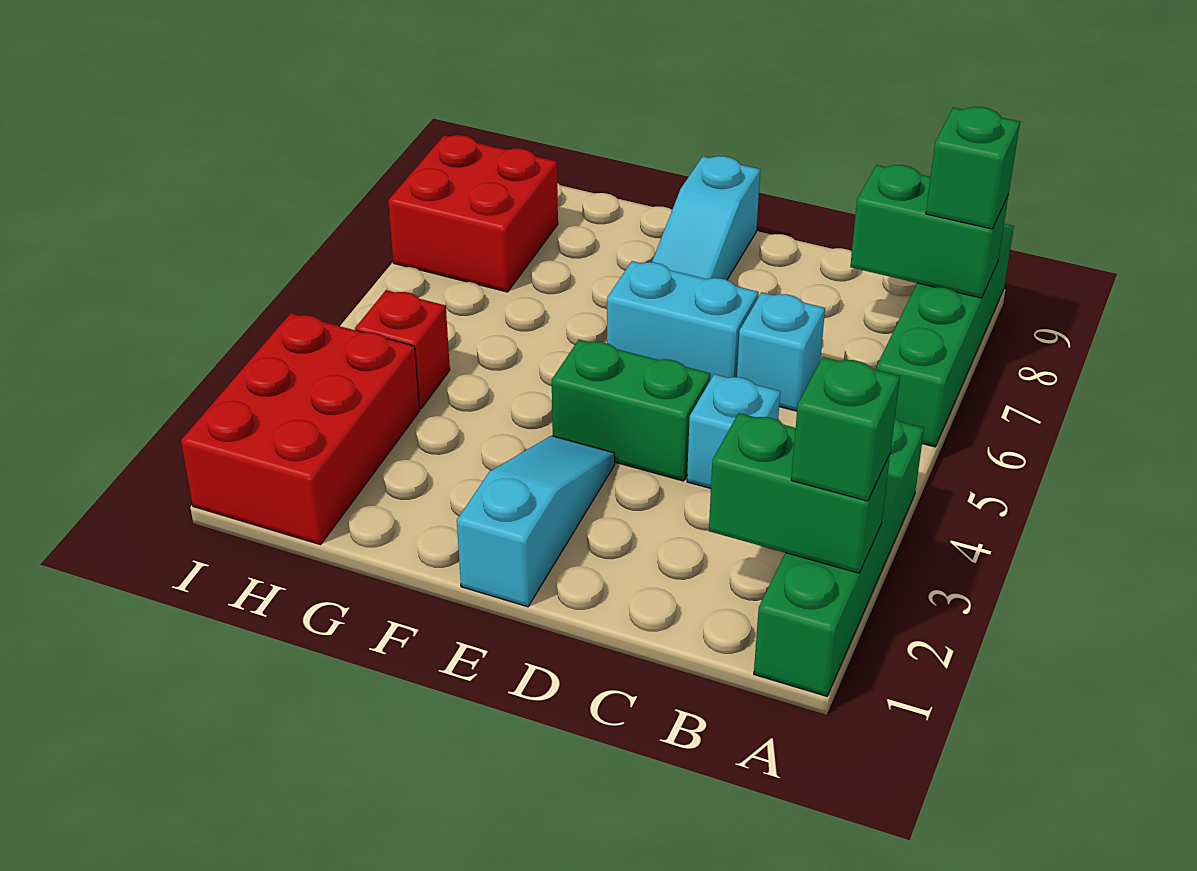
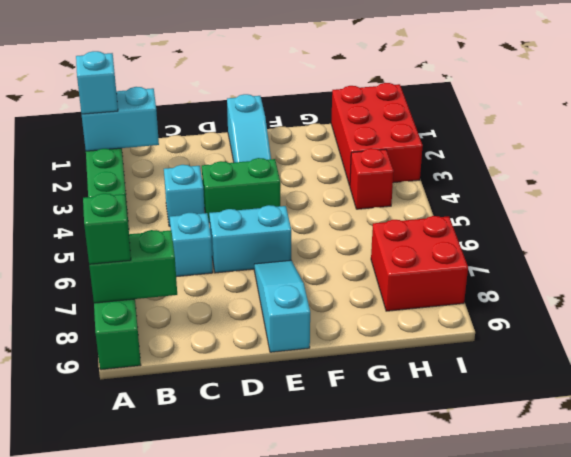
green brick A2:B2 level 2 -> cyan brick A2:B2 level 2
green brick A2 level 3 -> cyan brick A2 level 3

